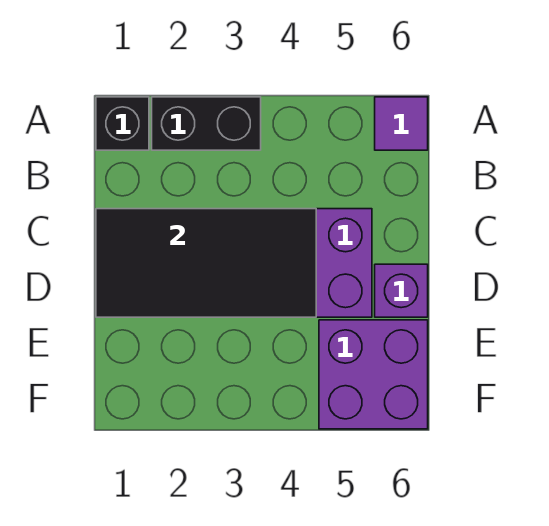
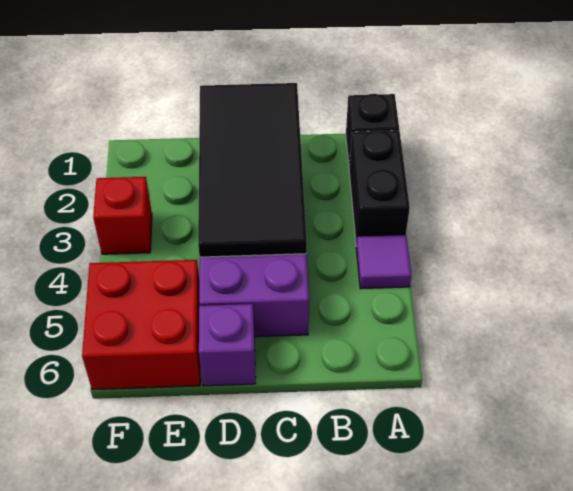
purple tile A6 level 1 -> purple tile A4 level 1
purple brick E5:F6 level 1 -> red brick E5:F6 level 1
none -> red brick F3 level 1

